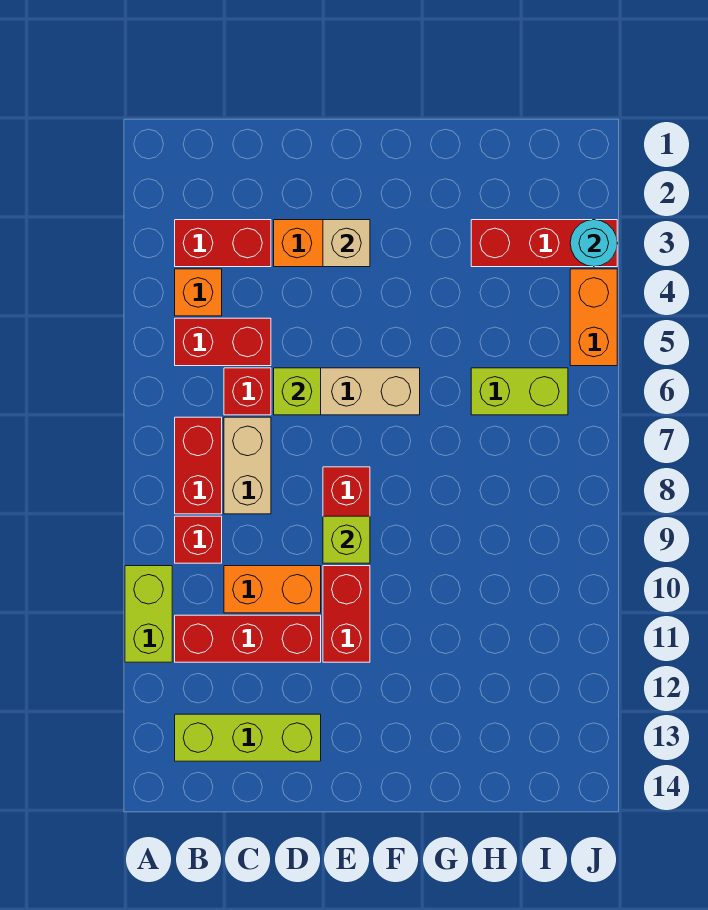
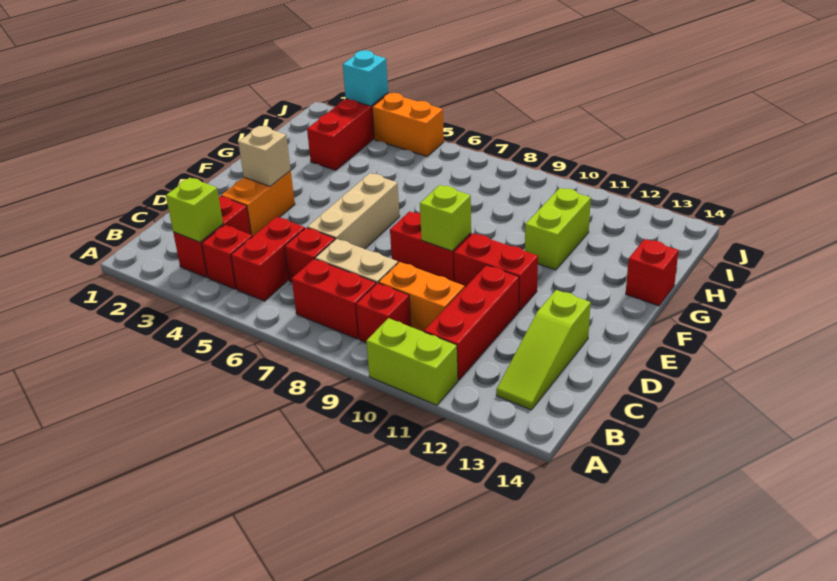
orange brick B4 level 1 -> red brick B4 level 1
lime brick B13:D13 level 1 -> lime slope B13:D13 level 1 top D
orange brick C10:D10 level 1 -> orange brick C9:C10 level 1
lime brick D6 level 2 -> lime brick B3 level 2
none -> red brick G14 level 1
lime brick H6:I6 level 1 -> lime brick G11:H11 level 1
cyan round brick J3 level 2 -> cyan brick J3 level 2

